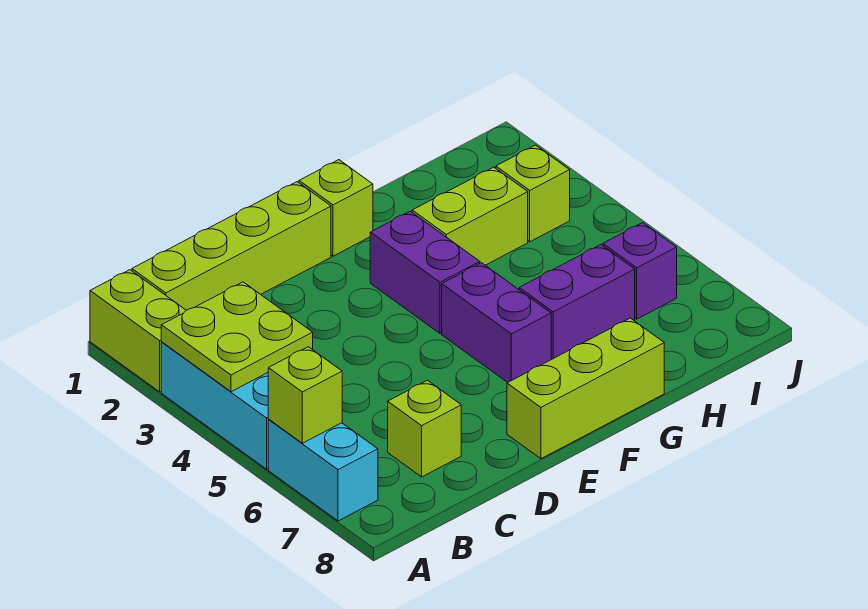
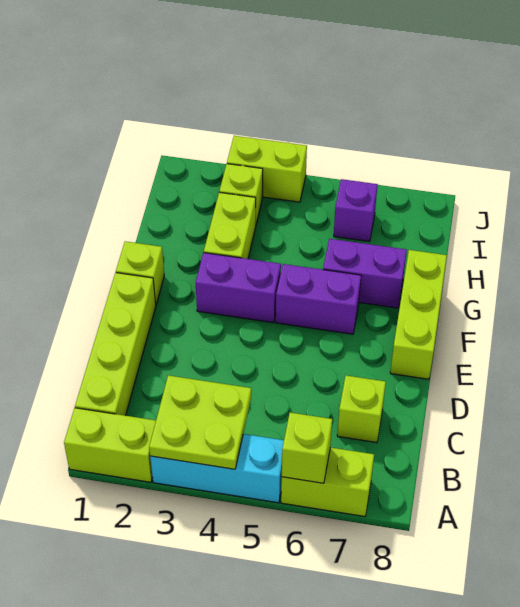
cyan brick A6:A7 level 1 -> lime brick A6:A7 level 1
purple brick G6:H6 level 1 -> purple brick G6:G7 level 1
none -> lime brick J3:J4 level 1

